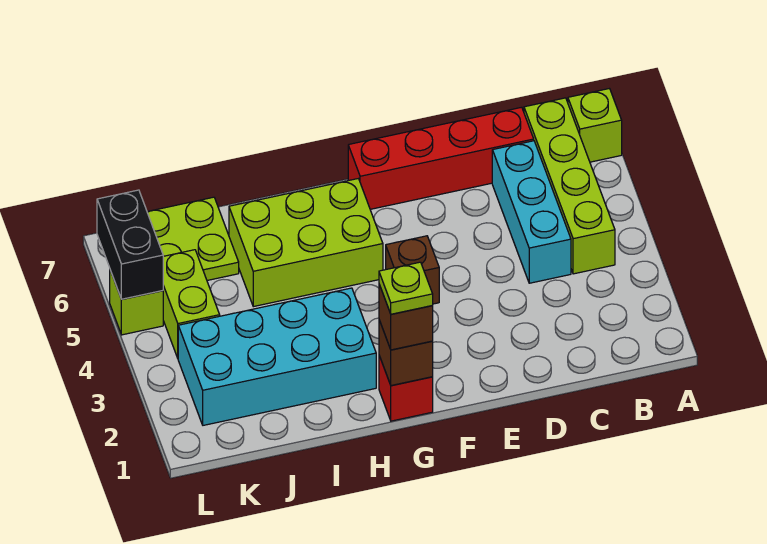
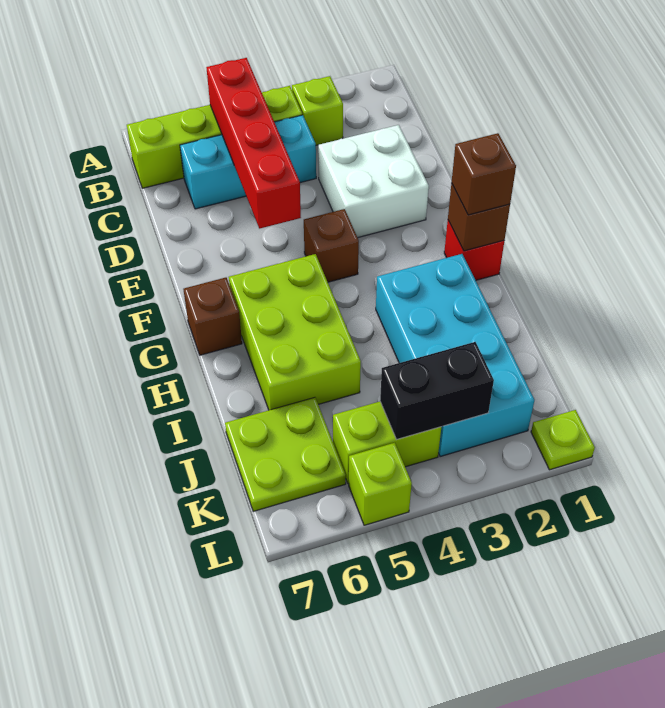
lime brick A7 level 1 -> lime brick B3 level 1
red brick C7:F7 level 1 -> red brick B5:E5 level 2
none -> white brick D2:E3 level 1
lime plate G1 level 4 -> lime plate L1 level 1
none -> brown brick G7 level 1
black brick L5:L6 level 2 -> black brick K3:K4 level 2

